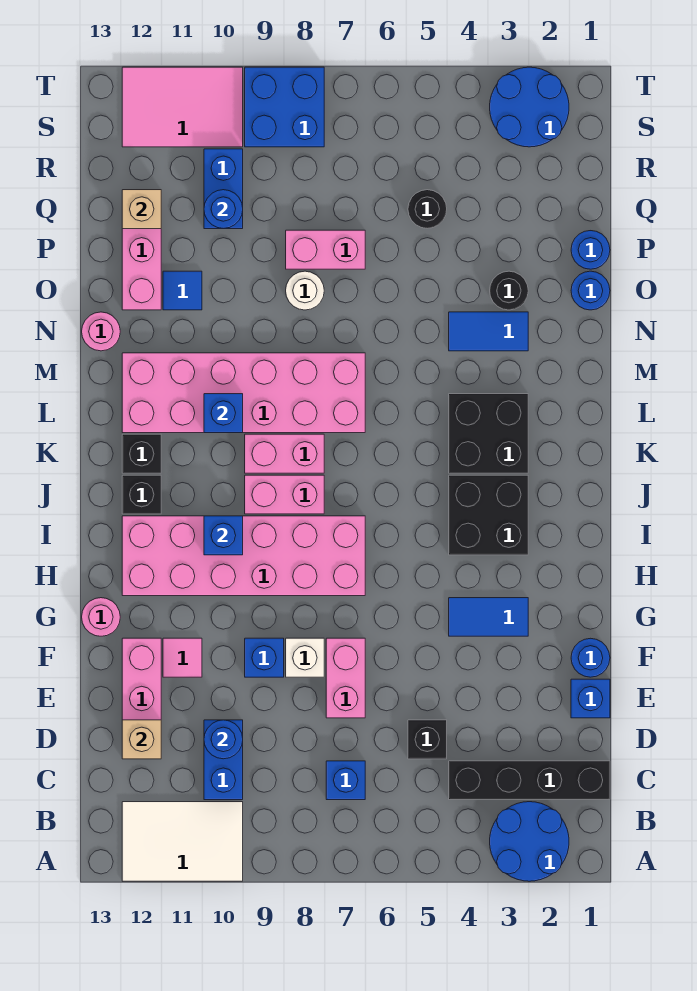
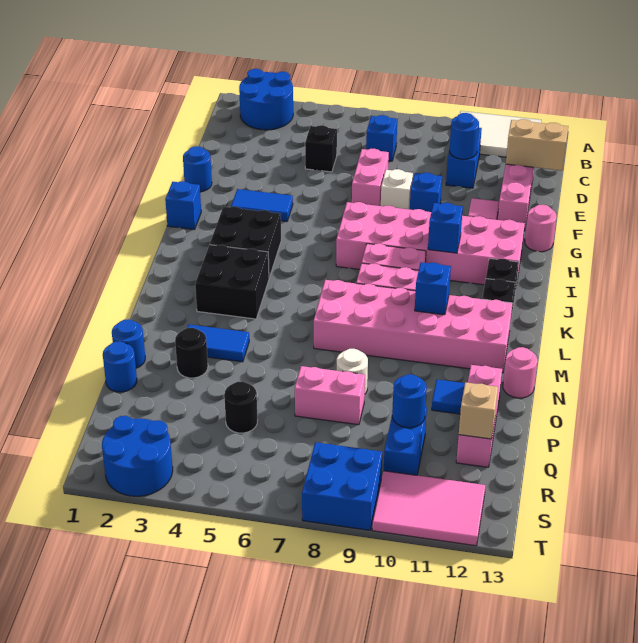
black brick C1:C4 level 1 -> none
tan brick D12 level 2 -> tan brick D12:D13 level 2
blue brick E1 level 1 -> blue brick H1 level 1

